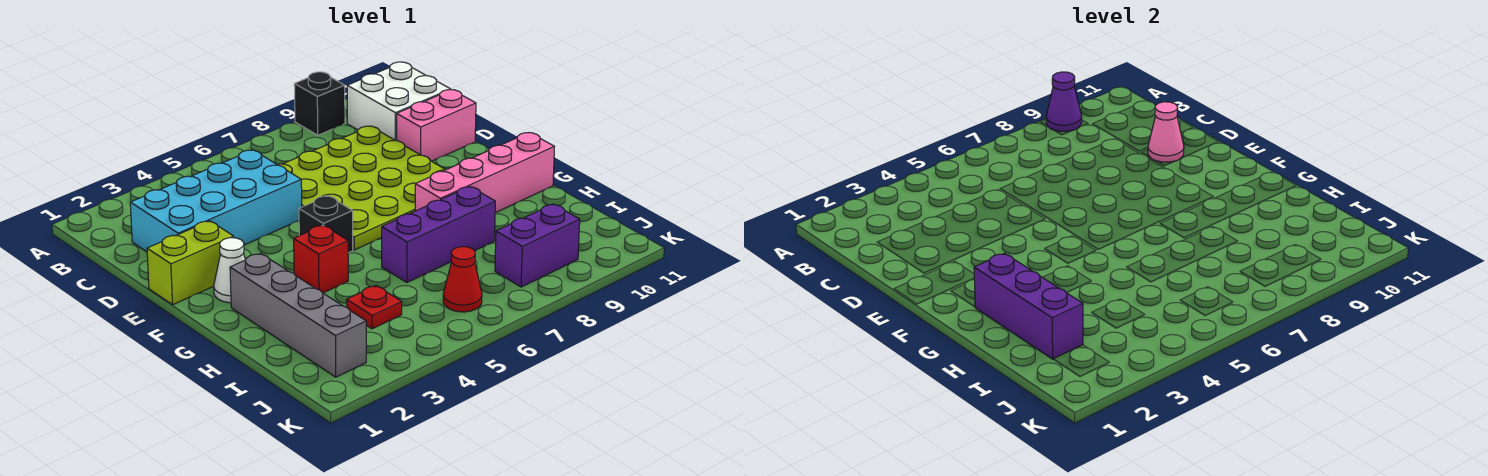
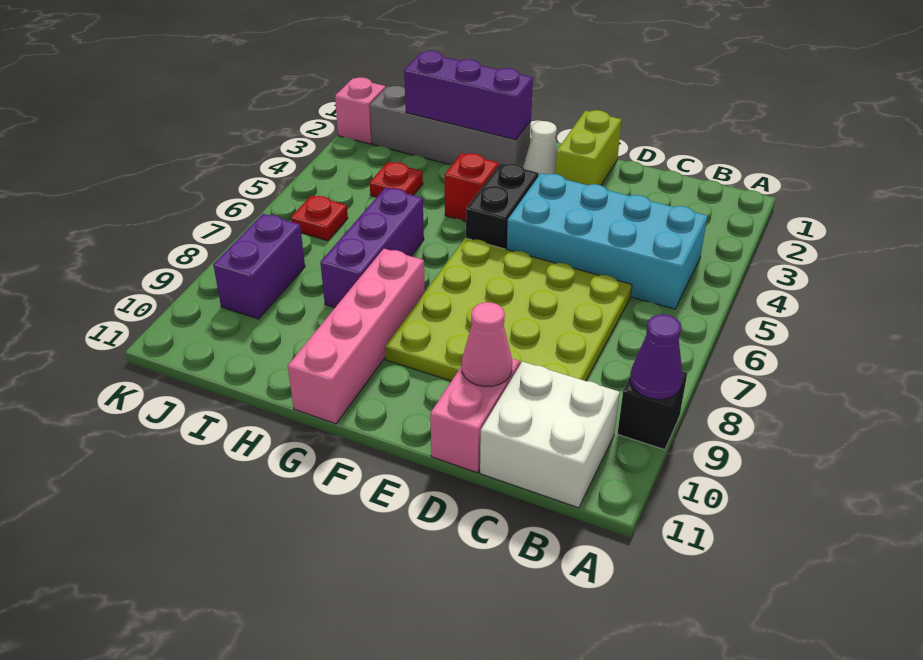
cyan brick C2:D5 level 1 -> cyan brick B4:E5 level 1
black brick F5 level 1 -> black brick F4:F5 level 1
red cone J6 level 1 -> red plate J6 level 1
none -> pink brick K2 level 1

